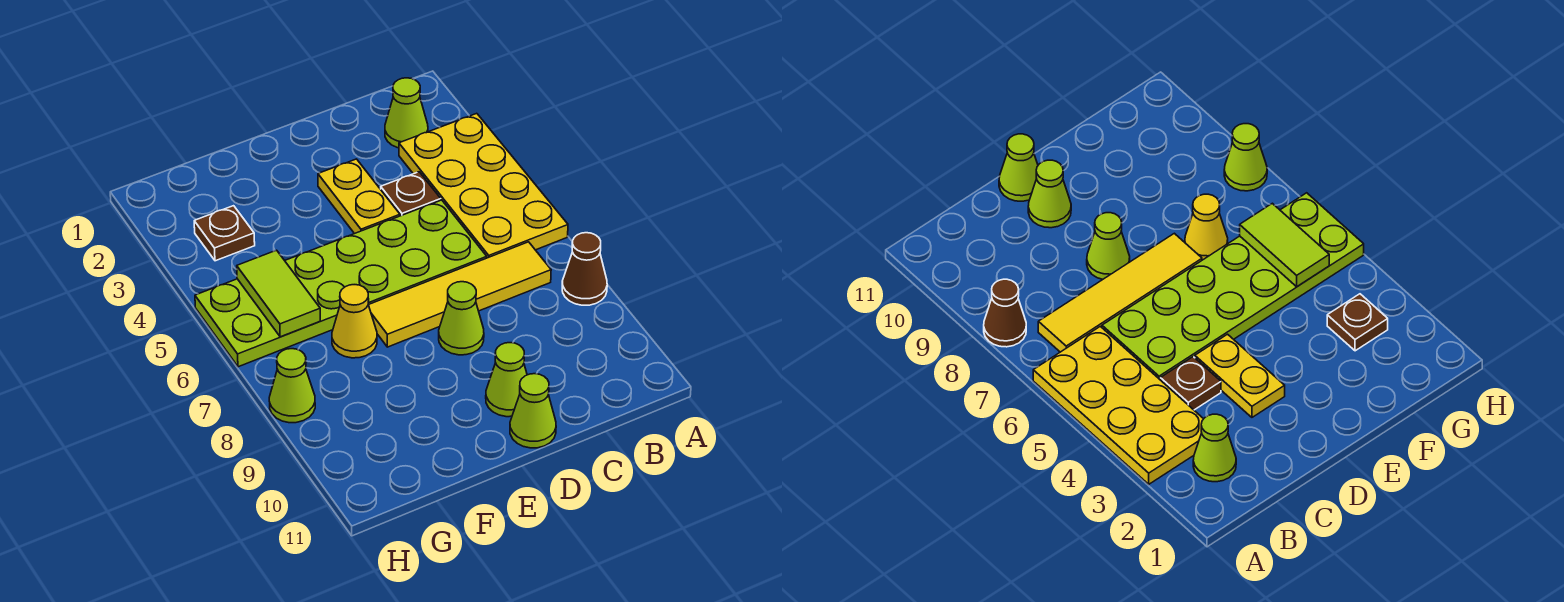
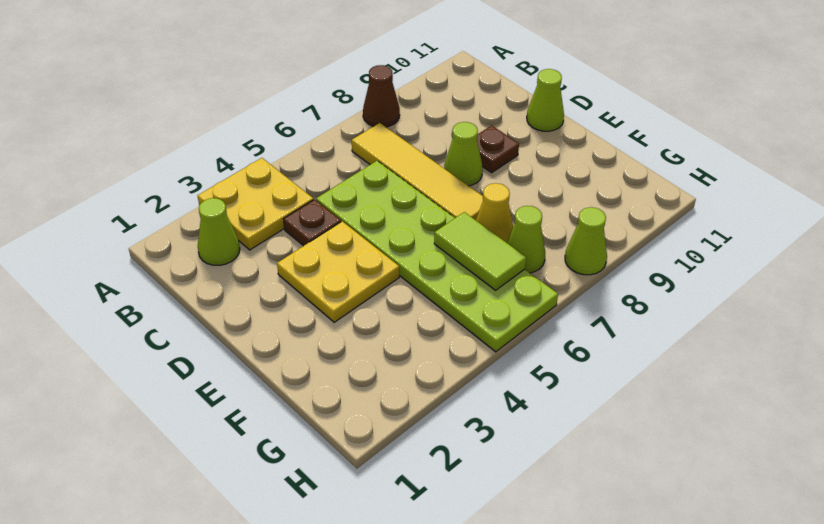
yellow plate A3:B6 level 1 -> yellow plate A3:B4 level 1
yellow plate D3:D4 level 1 -> yellow plate D3:E4 level 1
lime cone D10 level 1 -> lime cone G7 level 1
brown plate G3 level 1 -> brown plate D9 level 1
lime tile G5:G6 level 2 -> lime tile F6:G6 level 2

